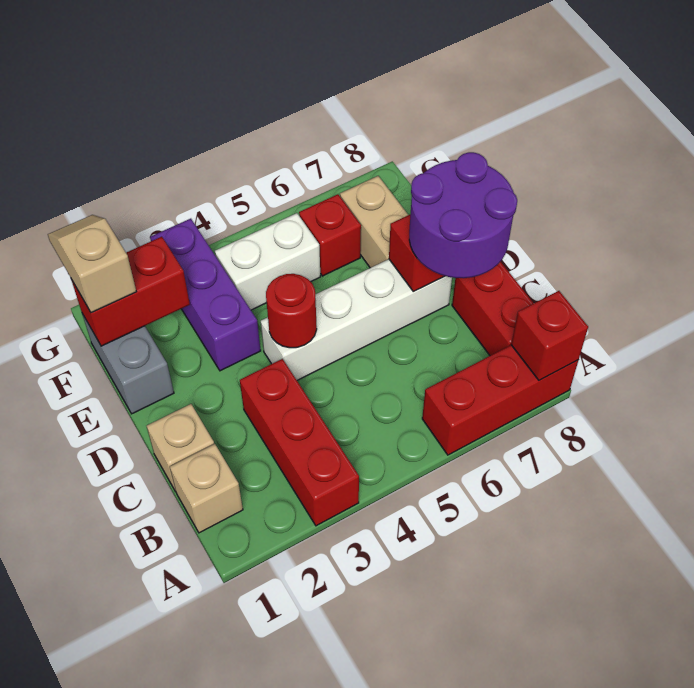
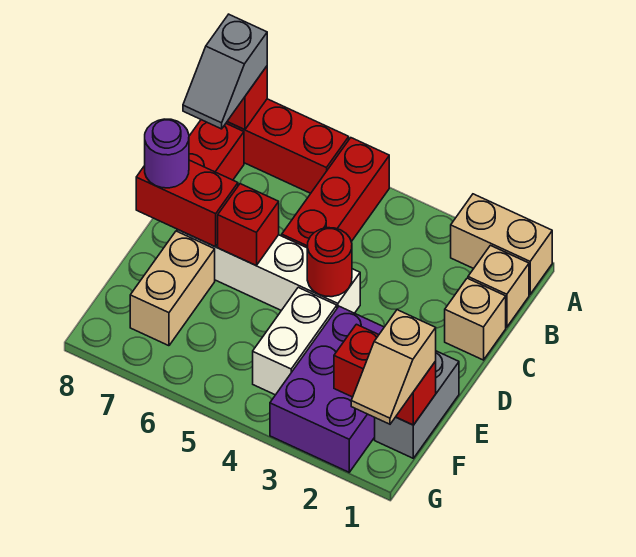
none -> tan brick A1:A2 level 1
red brick A3:C3 level 1 -> red brick A5:C5 level 1
none -> grey slope A8:B8 level 3 top A
purple round brick C7:D8 level 3 -> purple round brick D8 level 3
purple brick E3:G3 level 1 -> purple brick E2:G3 level 1
white brick F4:F5 level 1 -> white brick E4:F4 level 1
red brick F6 level 1 -> red brick D6 level 2

